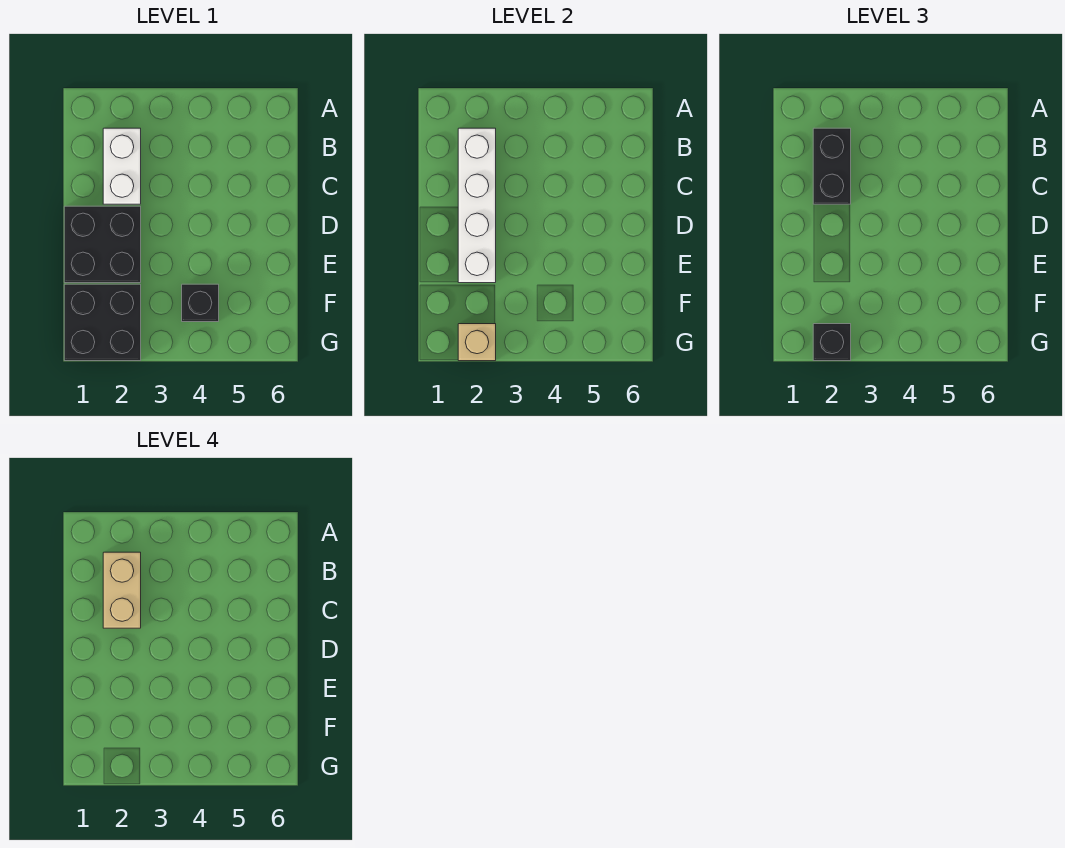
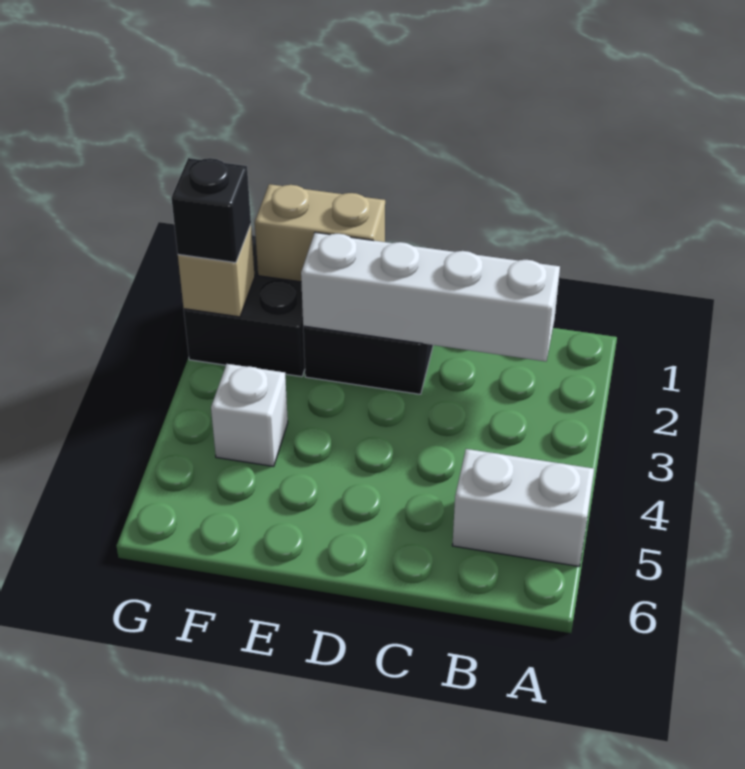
white brick B2:C2 level 1 -> white brick A5:B5 level 1
black brick B2:C2 level 3 -> none
tan brick B2:C2 level 4 -> tan brick E1:F1 level 2
black brick F4 level 1 -> white brick F4 level 1

